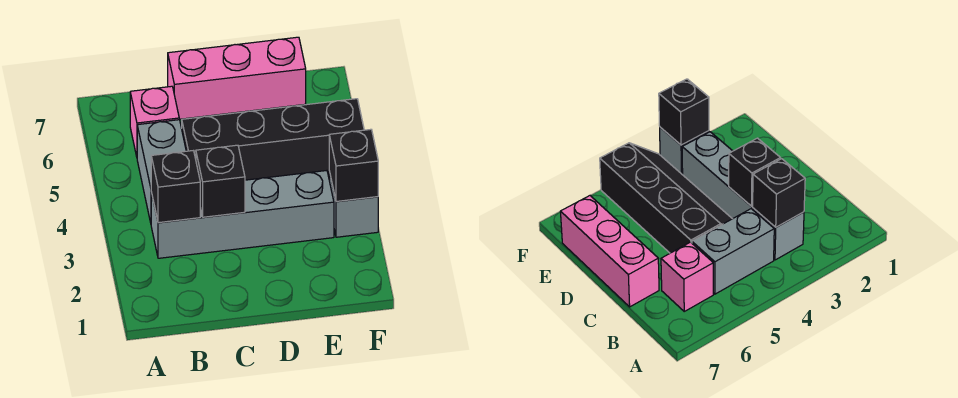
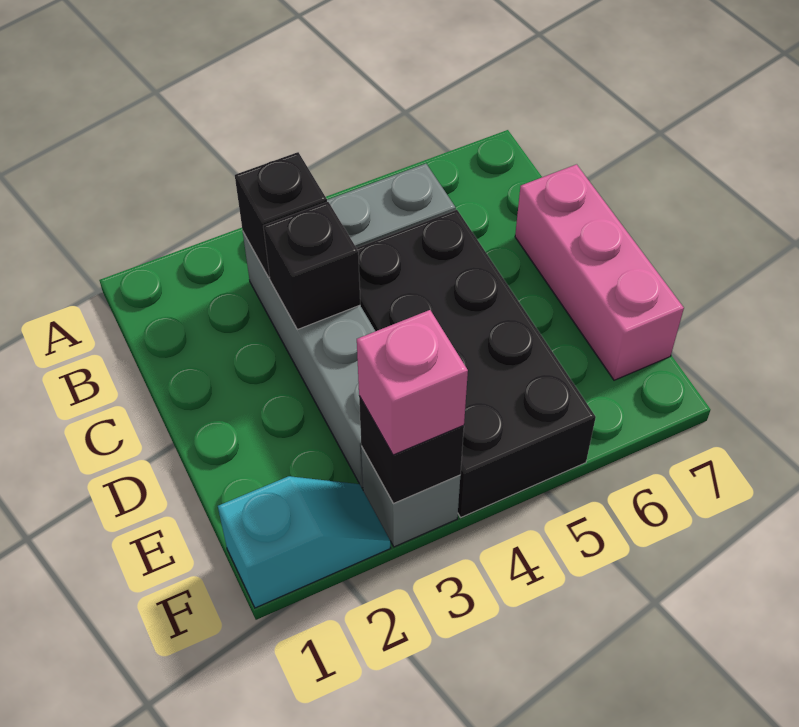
pink brick B6 level 1 -> pink brick F3 level 3
black slope C4:F5 level 1 top 5 -> black brick C4:F5 level 1
none -> cyan slope F1:F2 level 1 top 1

